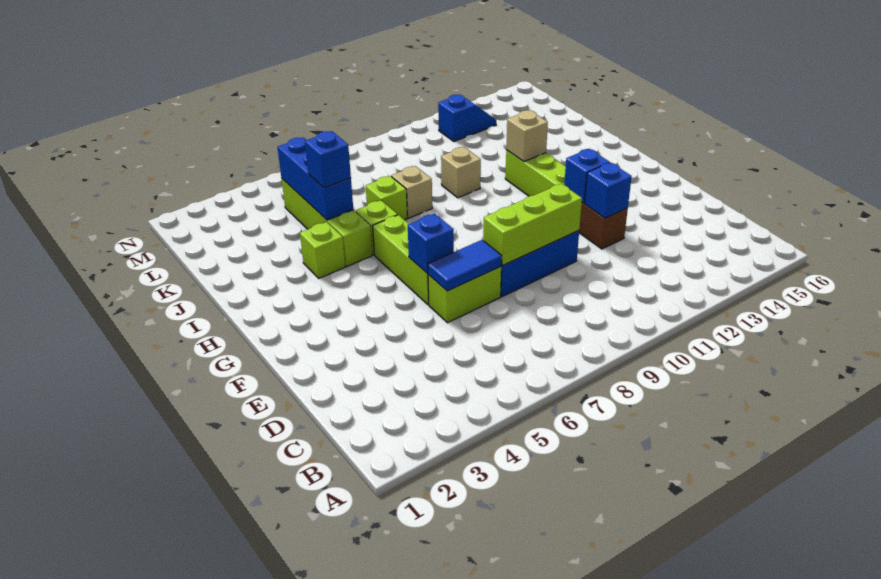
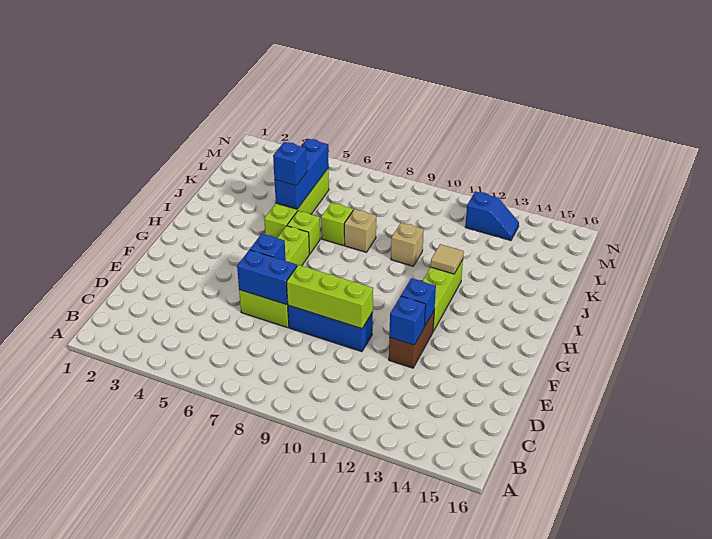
blue tile E6:E7 level 2 -> blue brick E6:E7 level 2
lime brick I4 level 1 -> none
tan brick I12 level 2 -> tan tile I12 level 2

